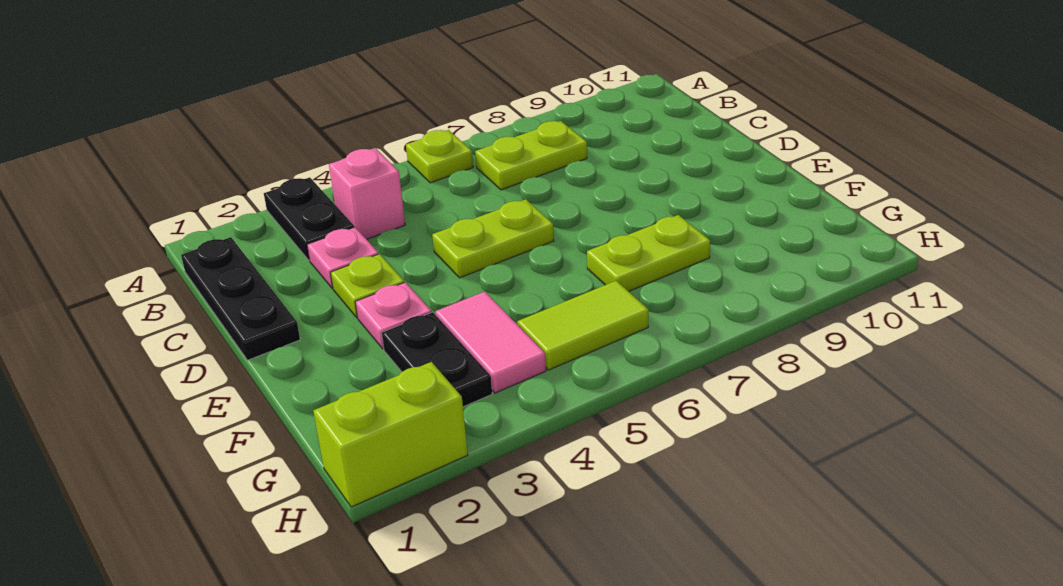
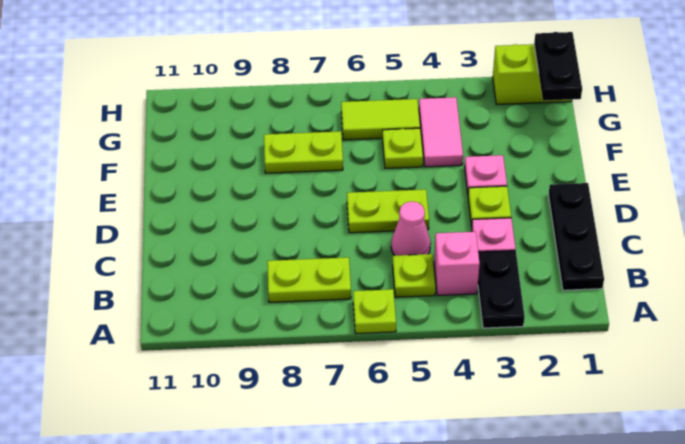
none -> lime plate B5 level 1
none -> pink cone C5 level 1
black plate F3:G3 level 1 -> black plate G1:H1 level 2
none -> lime plate F5 level 1

